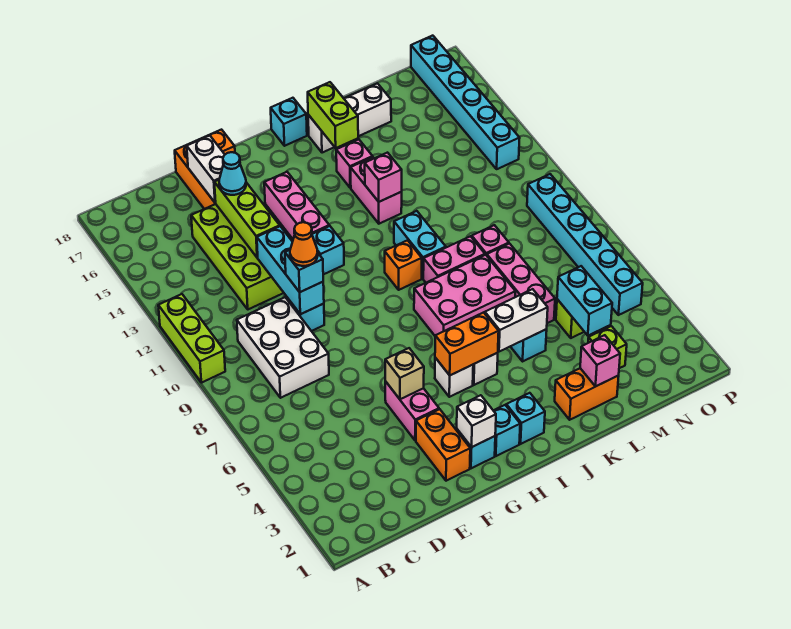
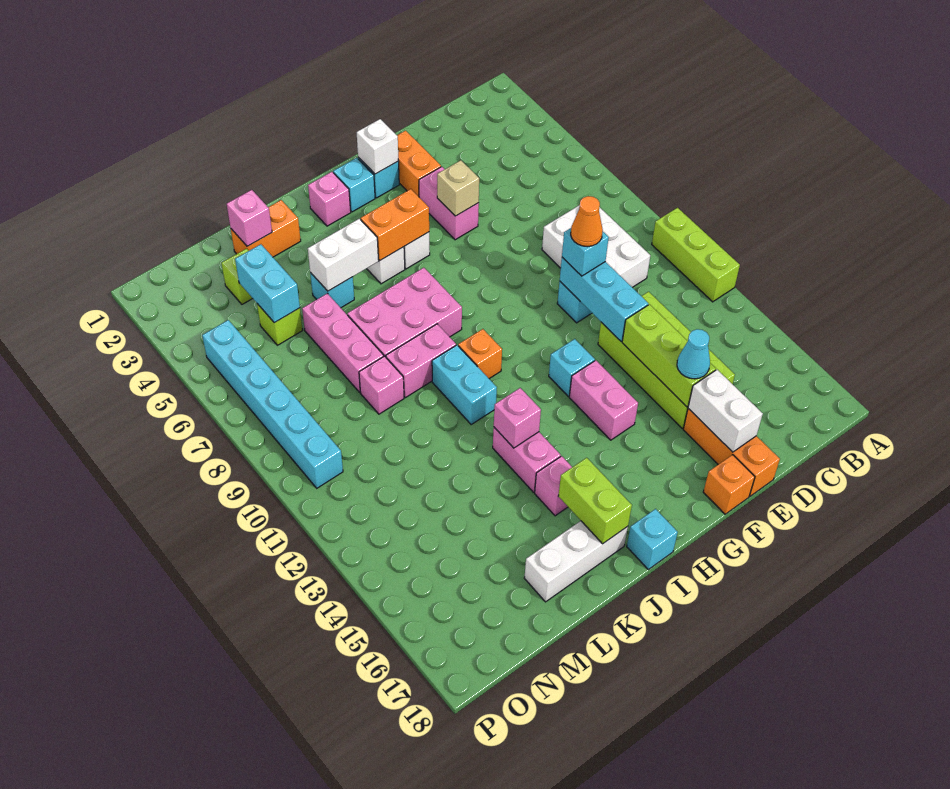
pink brick G13:G15 level 1 -> pink brick G13:G14 level 1
cyan brick I2 level 1 -> pink brick I2 level 1
cyan brick O13:O18 level 1 -> none

